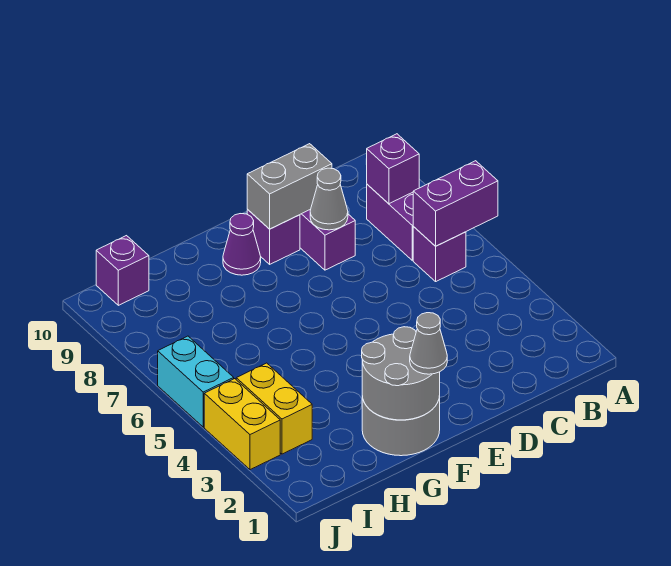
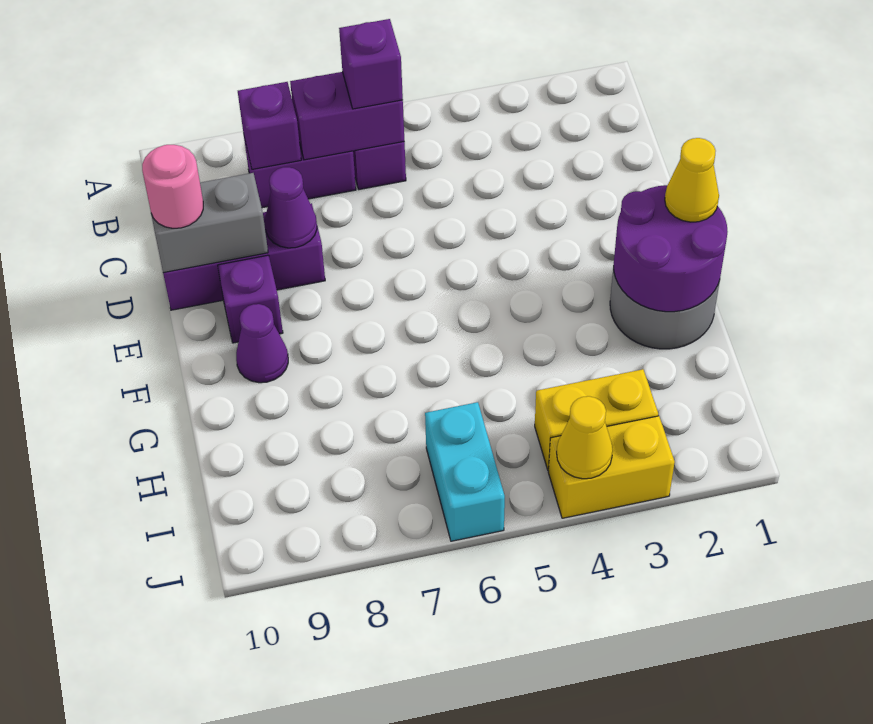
purple brick A6:B6 level 2 -> purple brick B6:B7 level 2
grey cone D8 level 2 -> purple cone D8 level 2
grey brick D9:E9 level 2 -> grey brick D9:D10 level 2
none -> pink round brick D10 level 3
grey round brick F1:G2 level 2 -> purple round brick F1:G2 level 2
grey cone F1 level 3 -> yellow cone F1 level 3
purple brick I10 level 1 -> purple brick B6 level 3
none -> yellow cone J4 level 2
cyan brick J5:J6 level 1 -> cyan brick I6:J6 level 1

